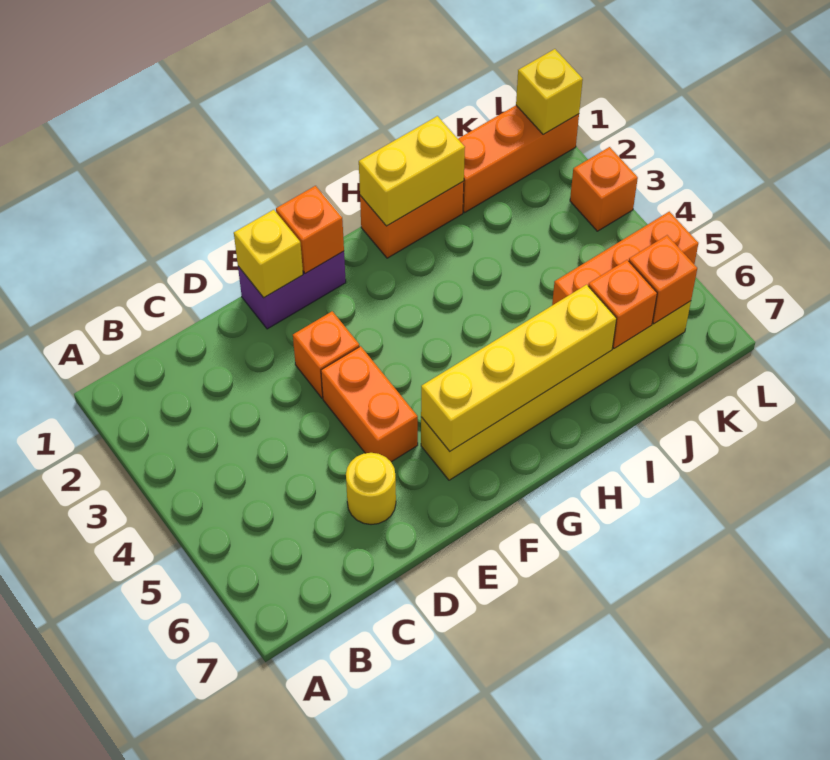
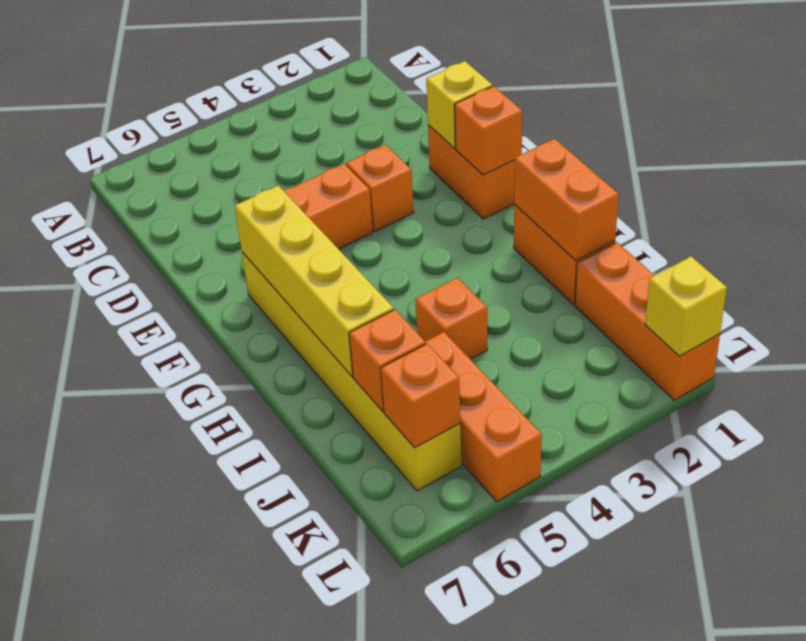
yellow round brick D6 level 1 -> none
purple brick E1:F1 level 1 -> orange brick E1:F1 level 1
yellow brick H1:I1 level 2 -> orange brick H1:I1 level 2
orange brick L3 level 1 -> orange brick I4 level 1

